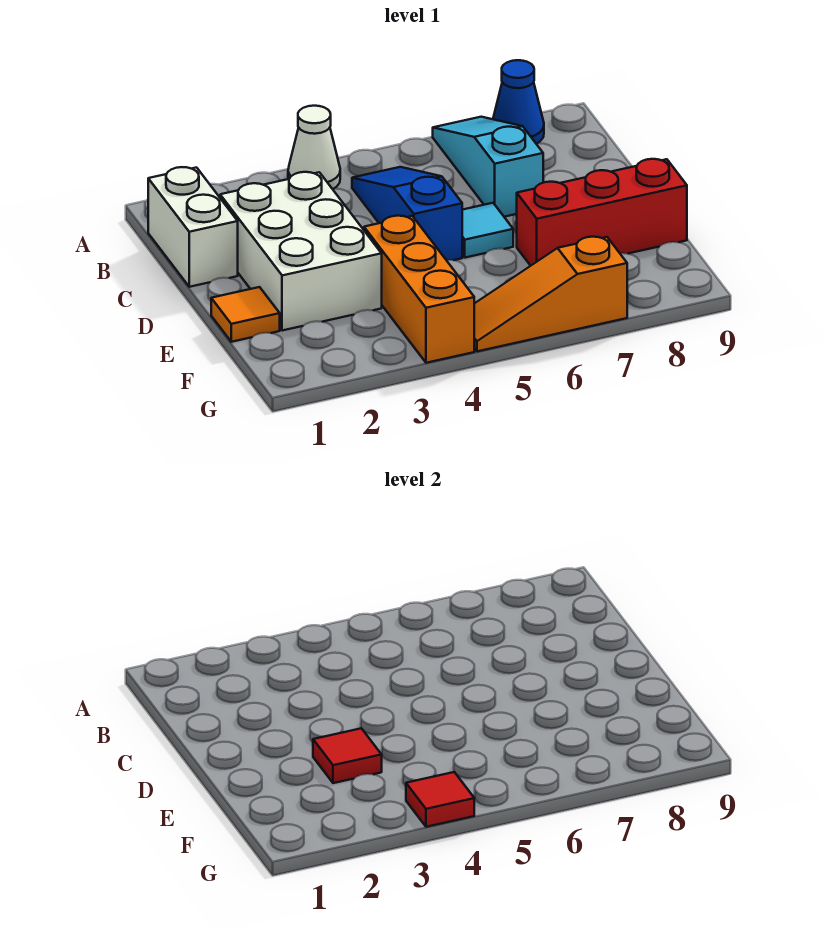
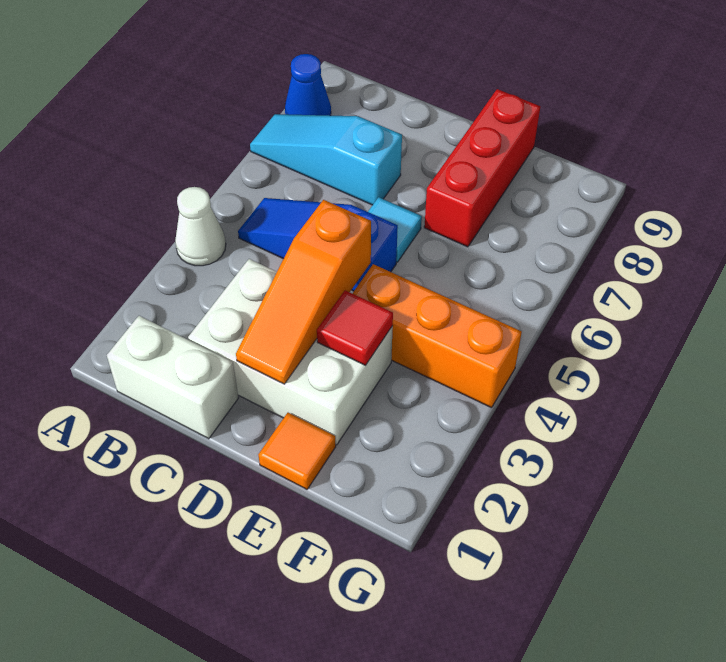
red tile G4 level 2 -> none
orange slope G5:G7 level 1 top 7 -> orange slope D2:D4 level 2 top 4

